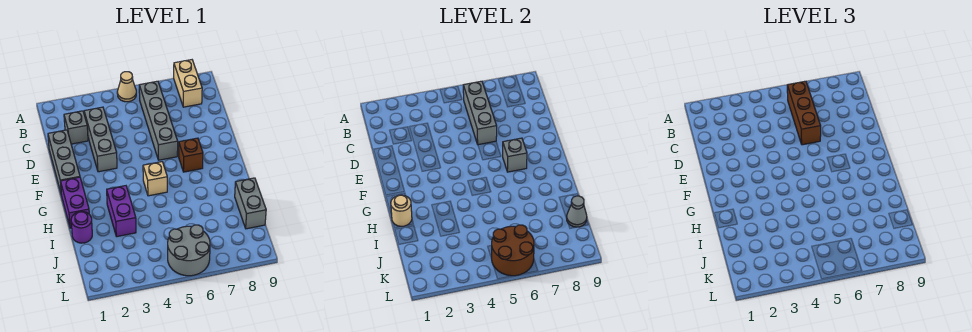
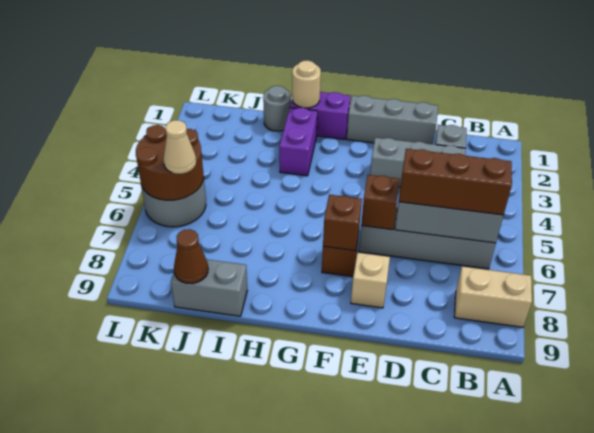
tan cone A5 level 1 -> tan cone K6 level 3
none -> brown brick E6 level 2
grey brick F7 level 2 -> brown brick F7 level 2
tan brick G5 level 1 -> tan brick E8 level 1
purple brick H3:I3 level 1 -> purple brick H2:H3 level 1
purple round brick I1 level 1 -> grey round brick I1 level 1
grey cone J9 level 2 -> brown cone J9 level 2

